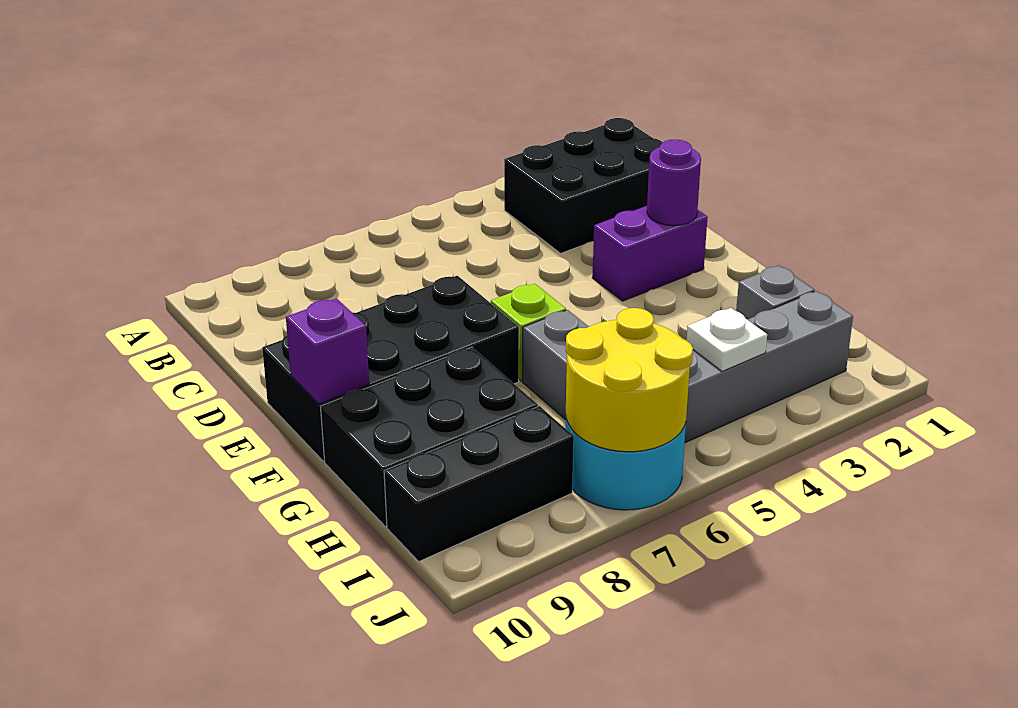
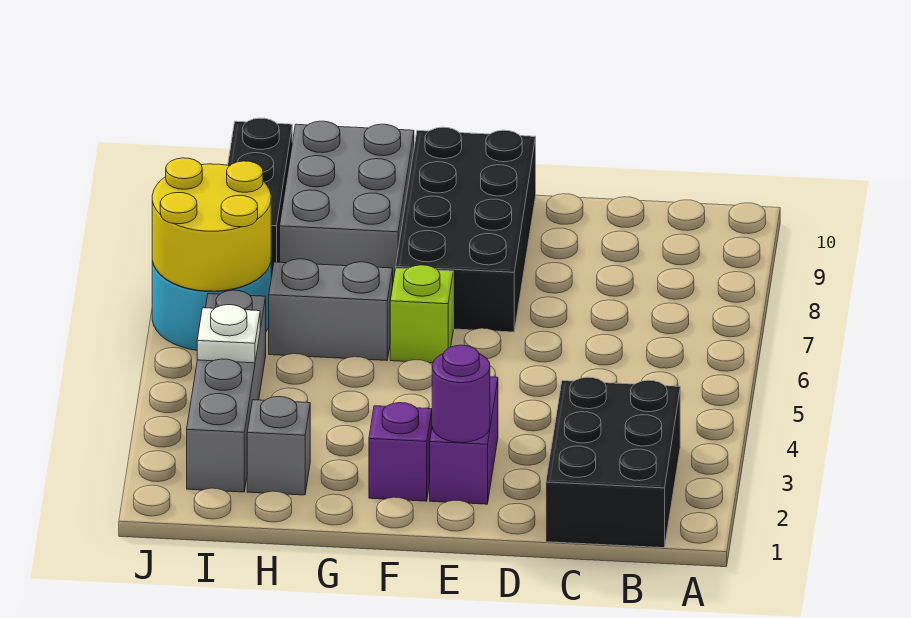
purple brick F10 level 2 -> purple brick F2 level 1
black brick G8:H10 level 1 -> grey brick G8:H10 level 1

